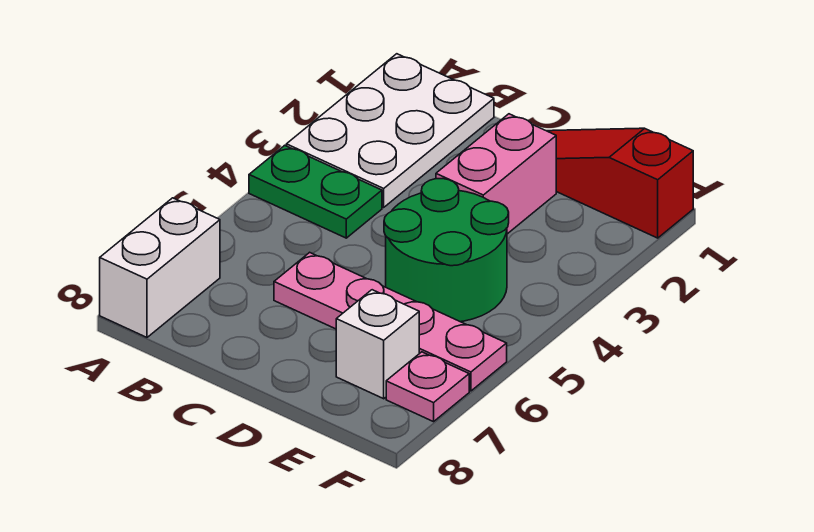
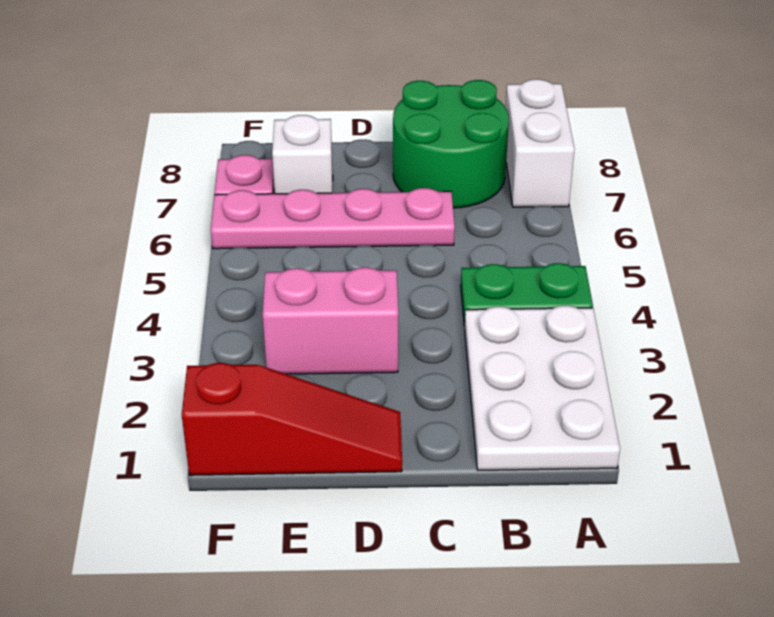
pink brick D2:D3 level 1 -> pink brick D3:E3 level 1
green round brick D4:E5 level 1 -> green round brick B7:C8 level 1

